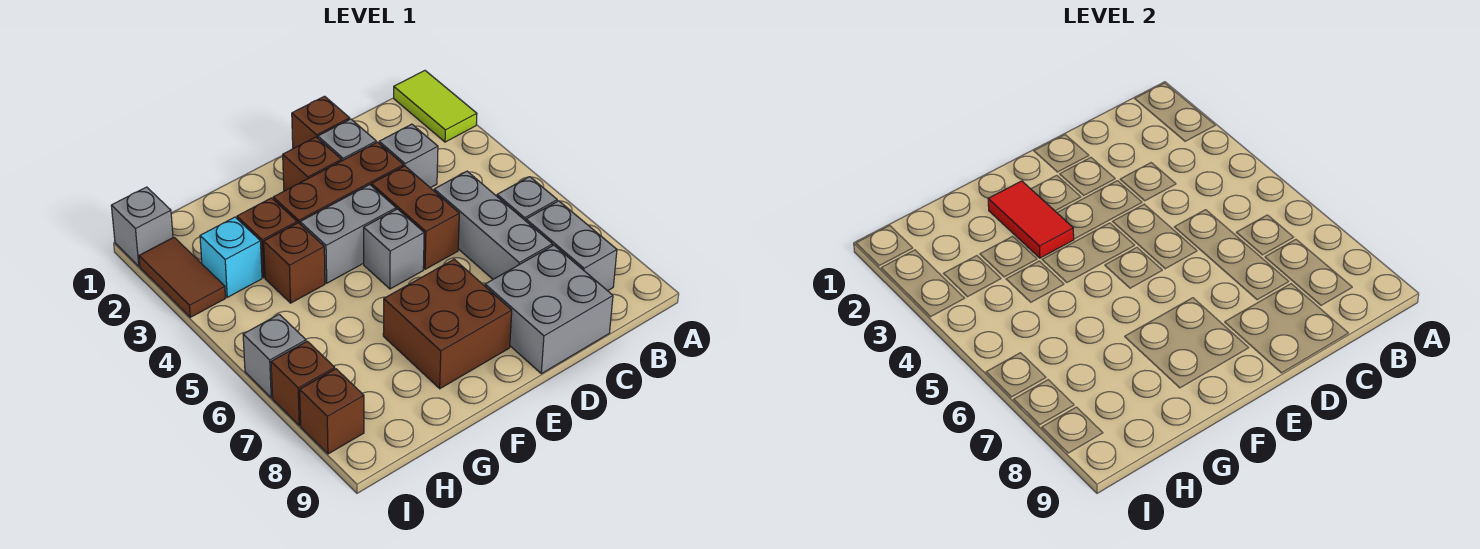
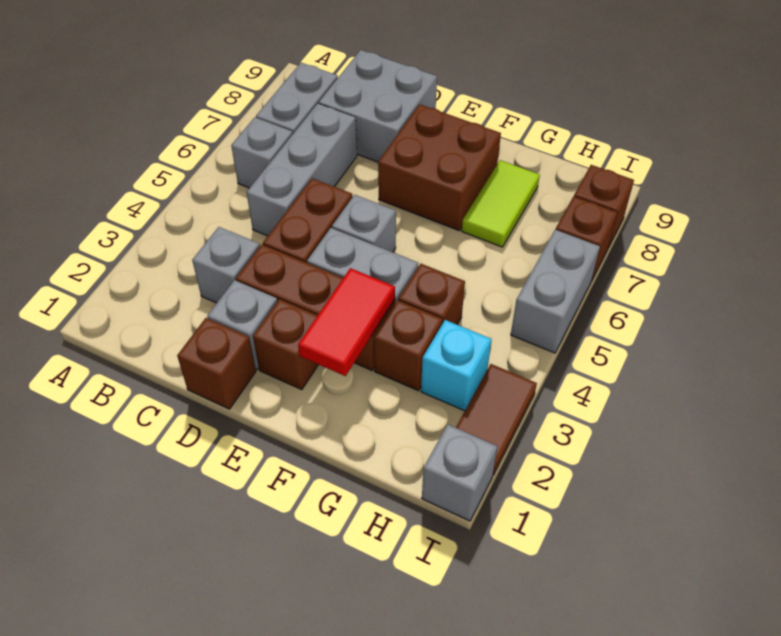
lime tile A1:A2 level 1 -> lime tile G7:G8 level 1
grey brick I6 level 1 -> grey brick I5:I6 level 1

